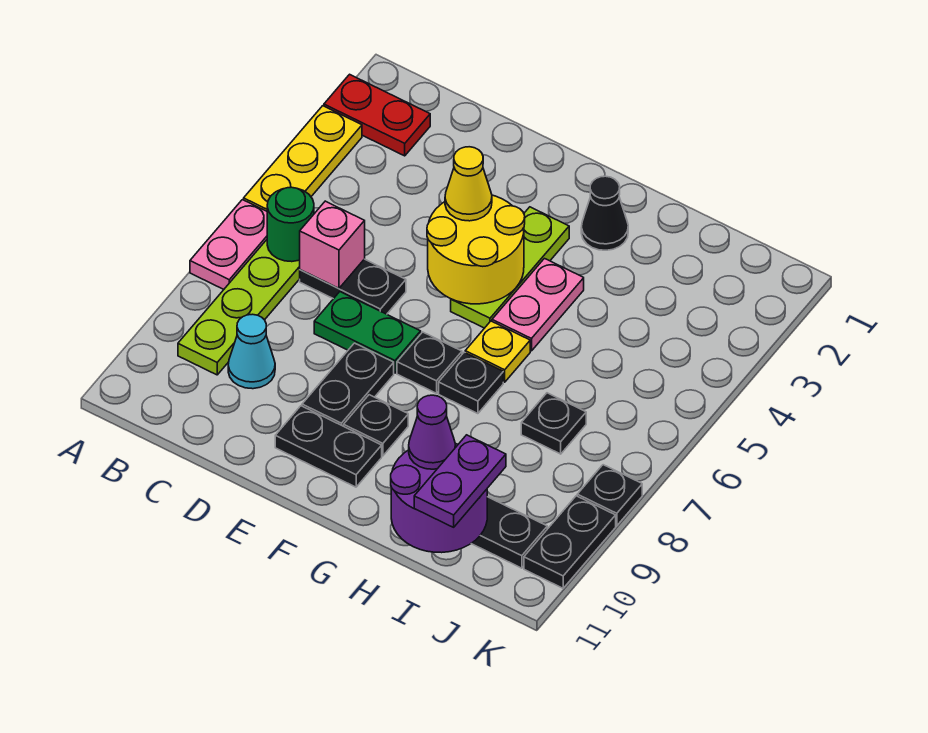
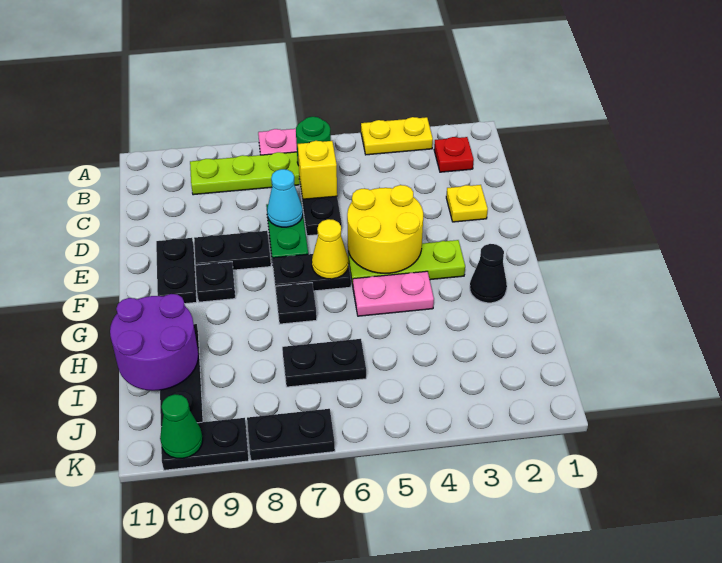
red plate A2:B2 level 1 -> red plate B2 level 1
yellow plate A3:A5 level 1 -> yellow plate A3:A4 level 1
pink brick C6 level 2 -> yellow brick C6 level 2
cyan cone C9 level 1 -> cyan cone D7 level 2
yellow cone E4 level 3 -> yellow cone F6 level 2
black plate F7 level 1 -> black plate F6:F7 level 1
yellow plate G6 level 1 -> yellow plate D2 level 1
purple cone H10 level 3 -> none
black plate I7 level 1 -> black plate I6:I7 level 1
purple plate I10:I11 level 3 -> none
black plate K8 level 1 -> black plate K7:K8 level 1
none -> green cone K10 level 2

